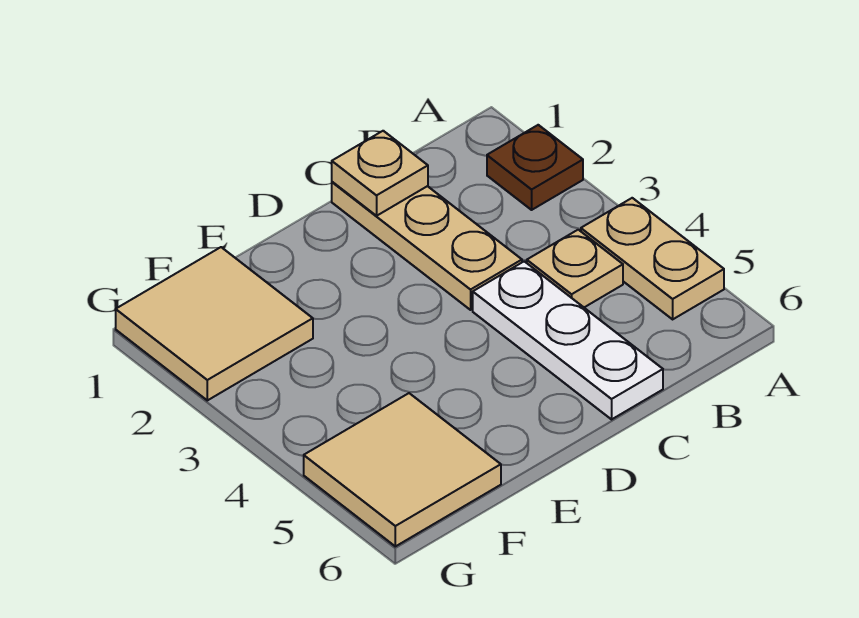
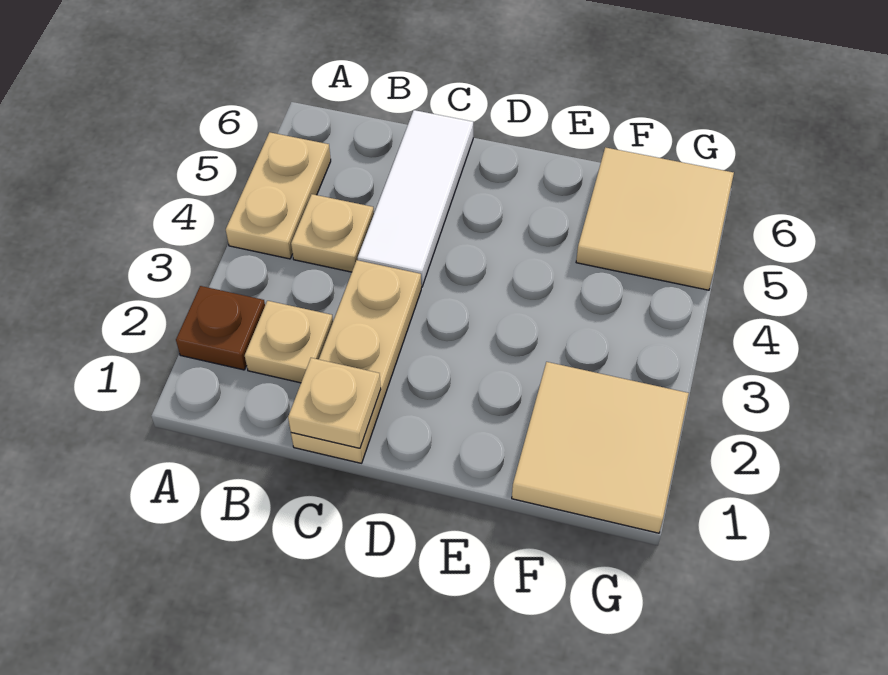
none -> tan plate B2 level 1
white plate C4:C6 level 1 -> white tile C4:C6 level 1

